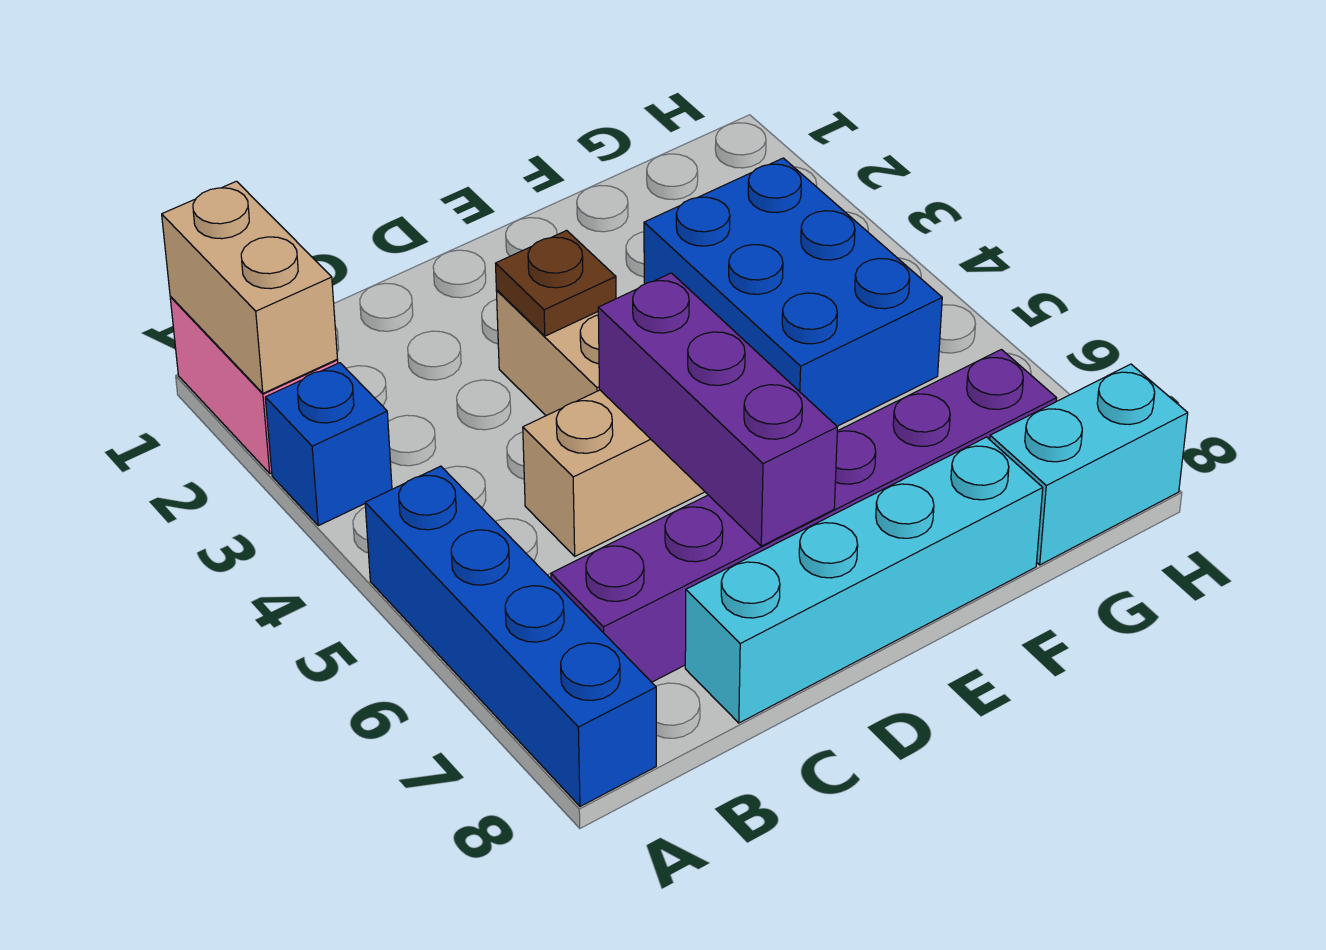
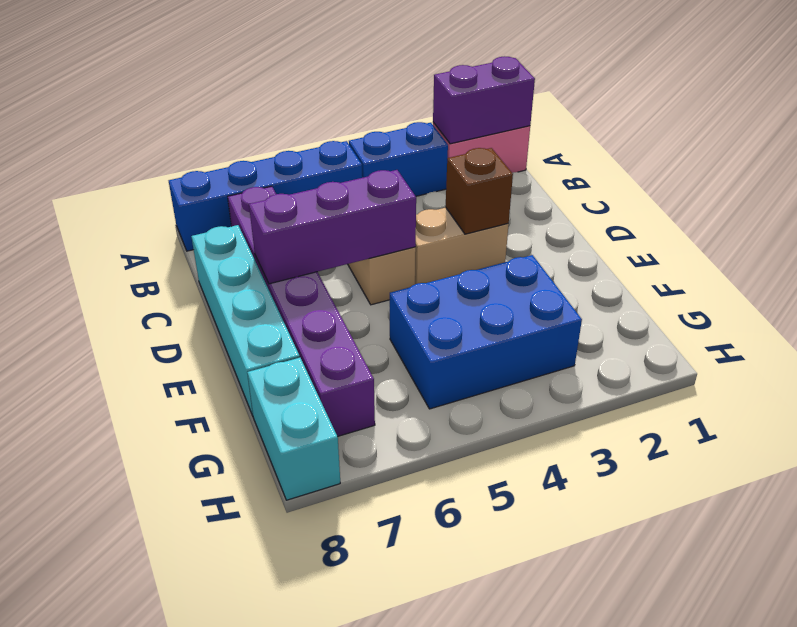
tan brick A1:A2 level 2 -> purple brick A1:A2 level 2
blue brick A3 level 1 -> blue brick A3:A4 level 1
brown plate D3 level 2 -> brown brick D3 level 2

